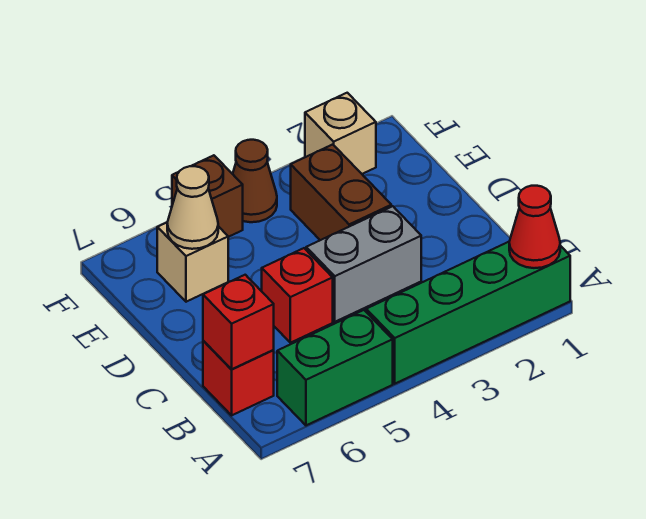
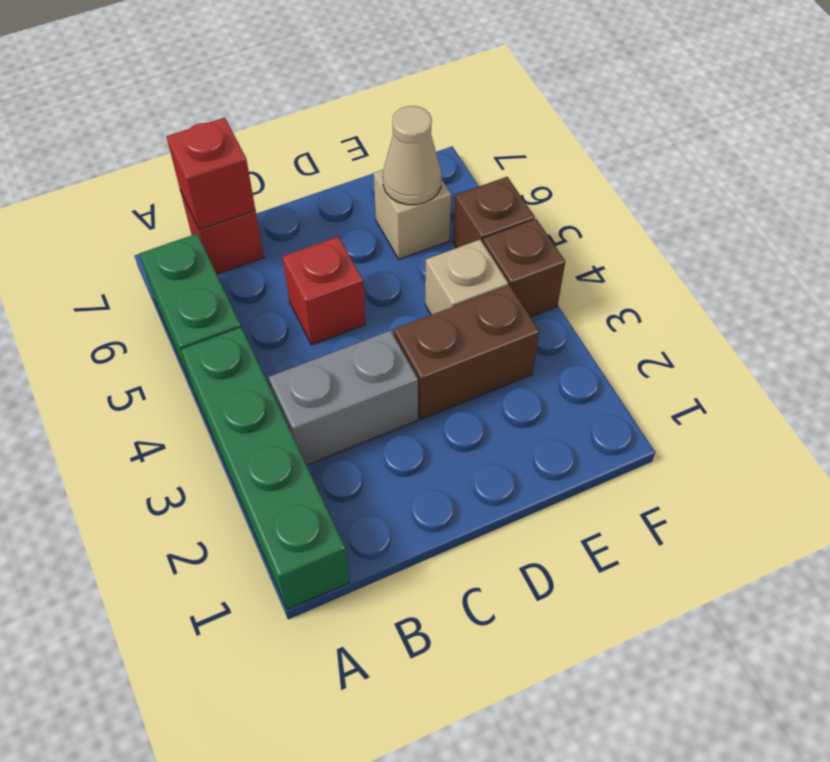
red cone A1 level 2 -> none
grey brick C3:C4 level 1 -> grey brick B3:C3 level 1
tan brick F2 level 1 -> tan brick E4 level 1
brown cone F4 level 1 -> brown brick F4 level 1

